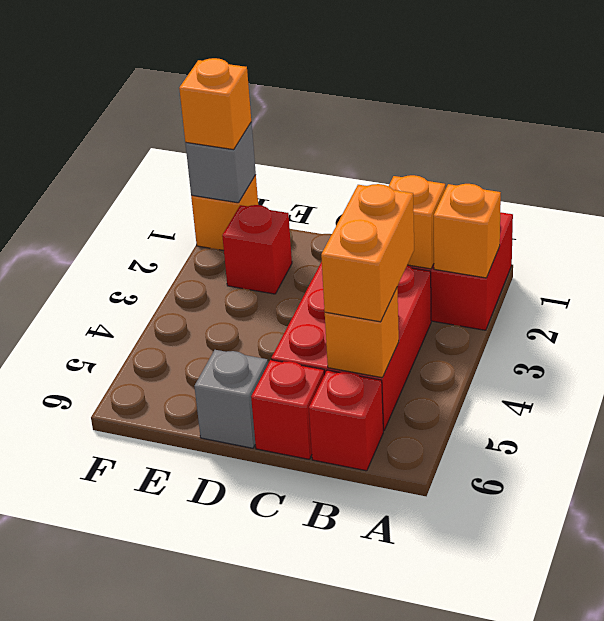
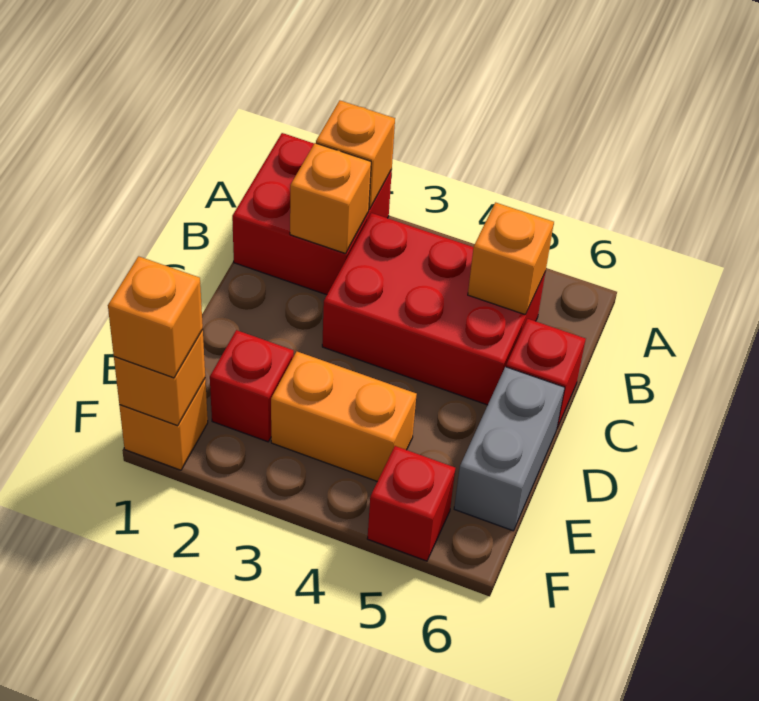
orange brick B4:B5 level 3 -> orange brick E3:E4 level 1
red brick B6 level 1 -> red brick F5 level 1
grey brick D6 level 1 -> grey brick D6:E6 level 1
grey brick F1 level 2 -> orange brick F1 level 2

